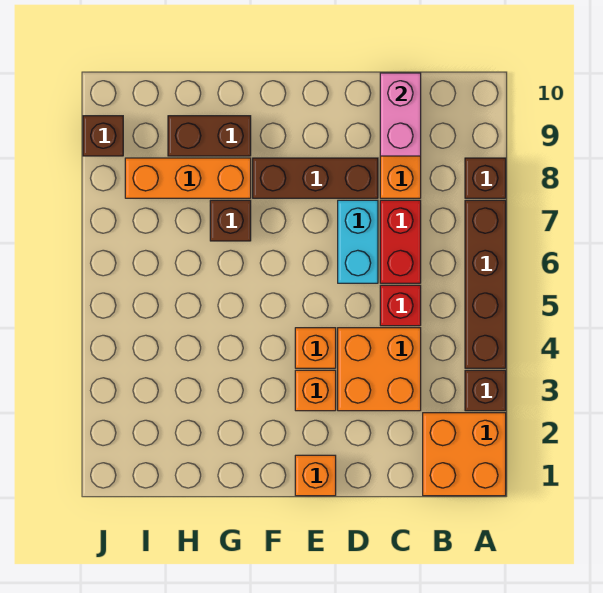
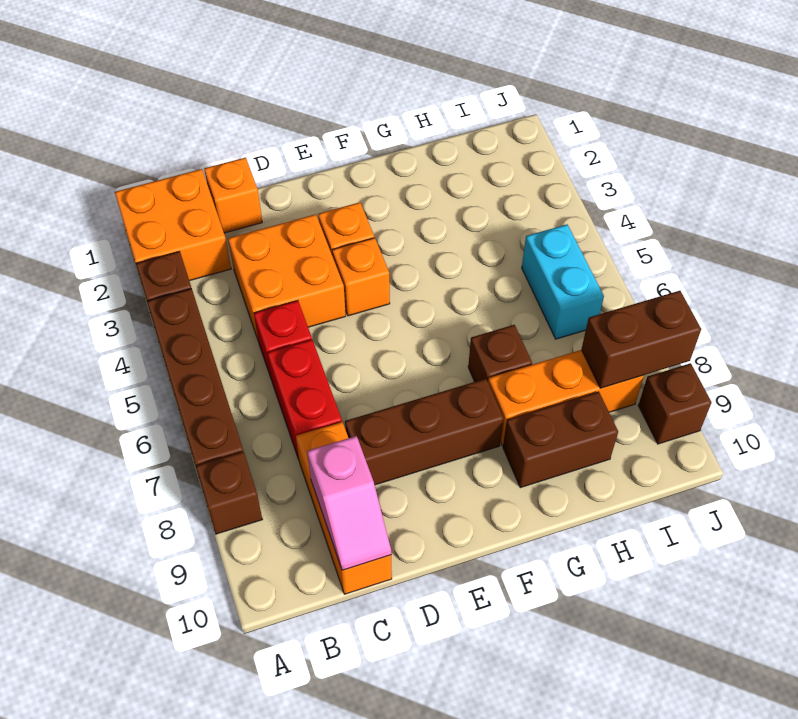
pink brick C9:C10 level 2 -> pink slope C9:C10 level 2 top 9
cyan brick D6:D7 level 1 -> cyan brick I5:I6 level 1
orange brick E1 level 1 -> orange brick C1 level 1
none -> brown brick I8:J8 level 2

